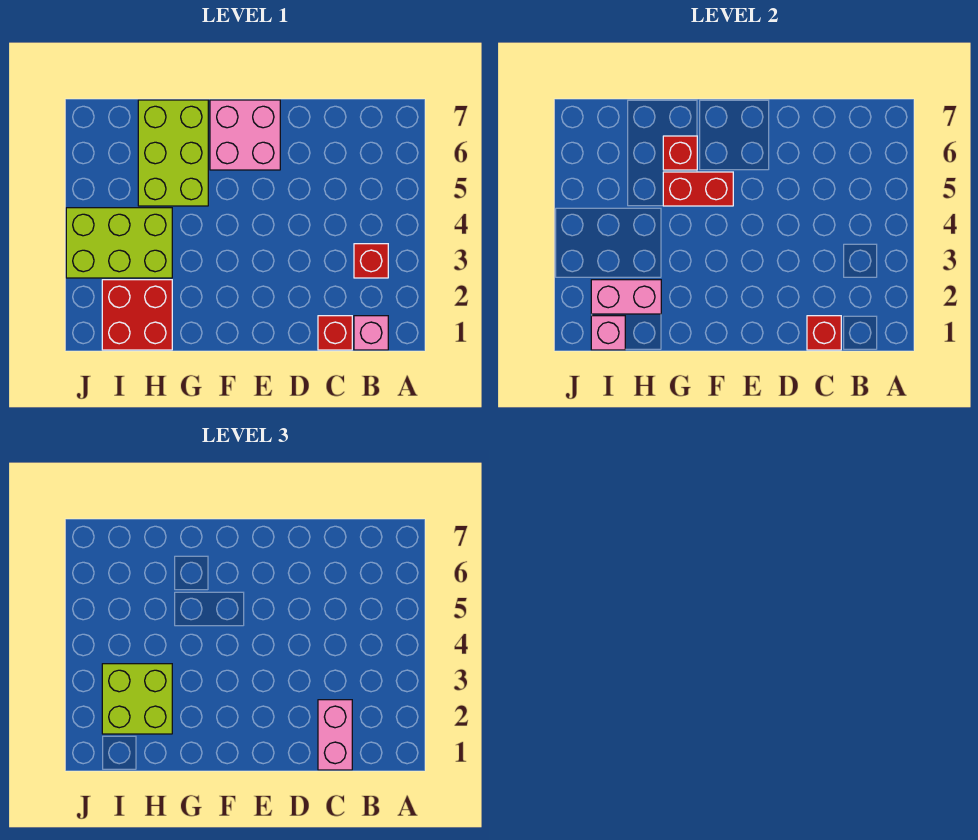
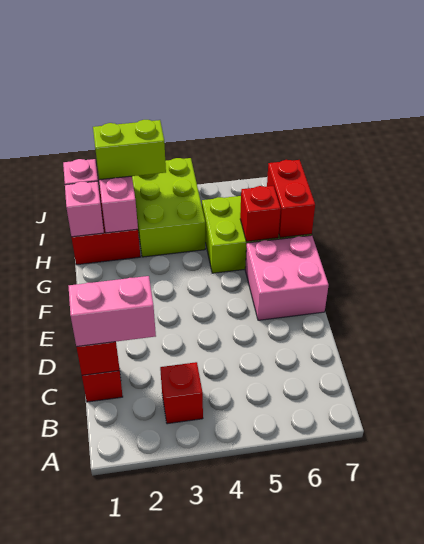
pink brick B1 level 1 -> pink brick H1 level 2
red brick F5:G5 level 2 -> red brick G7:H7 level 2
lime brick H2:I3 level 3 -> lime brick I2:I3 level 3

